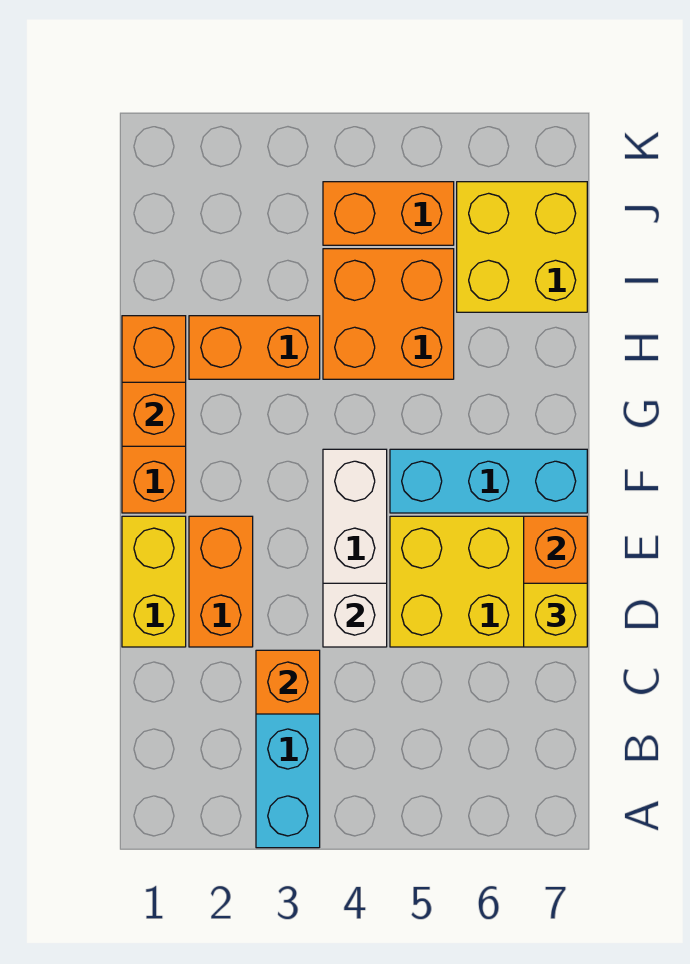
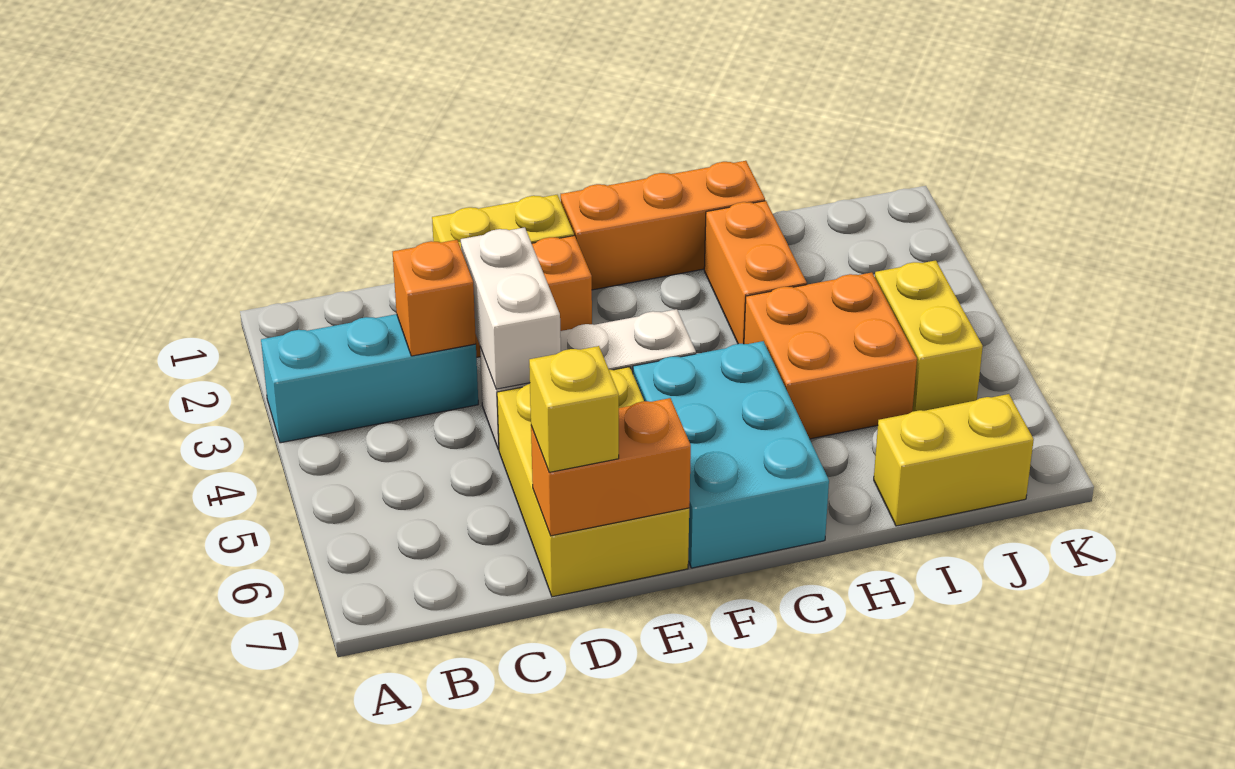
white brick D4 level 2 -> white brick D3:D4 level 2
cyan brick F5:F7 level 1 -> cyan brick F5:G7 level 1
orange brick G1 level 2 -> none
yellow brick I6:J7 level 1 -> yellow brick I7:J7 level 1
orange brick J4:J5 level 1 -> yellow brick J4:J5 level 1

